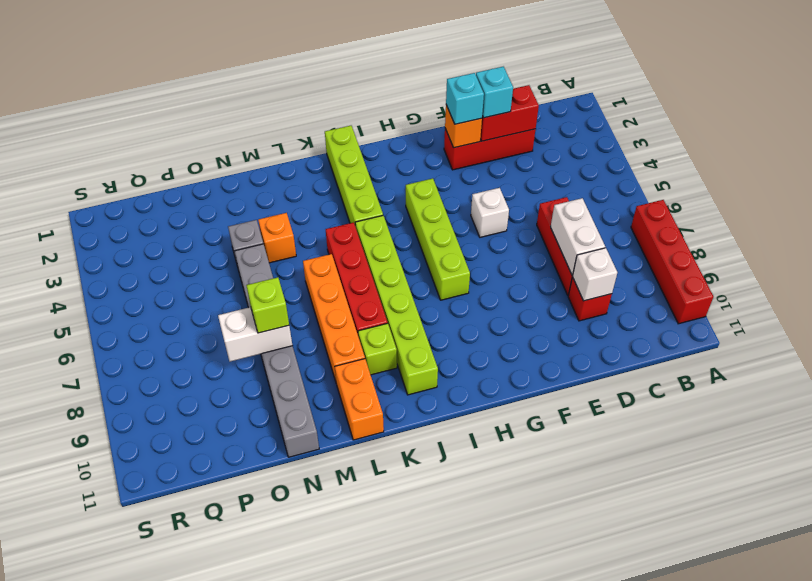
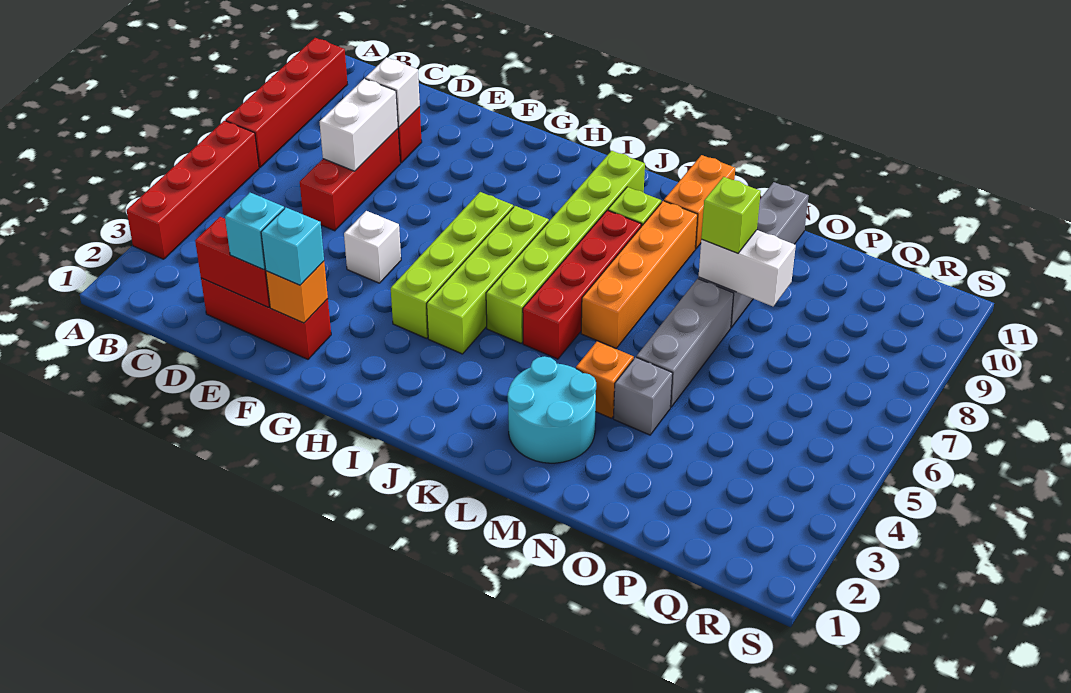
none -> red brick A3:A6 level 1
lime brick J1:J4 level 1 -> lime brick I4:I7 level 1
none -> cyan round brick L2:M3 level 1

